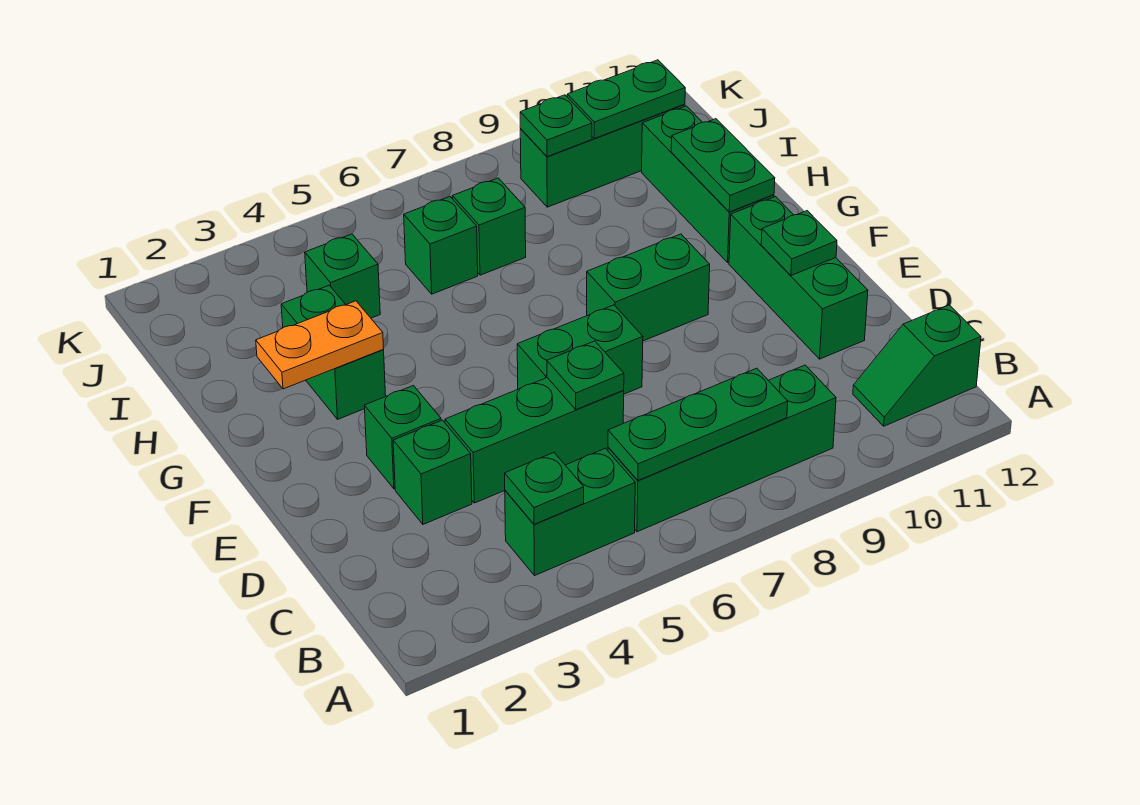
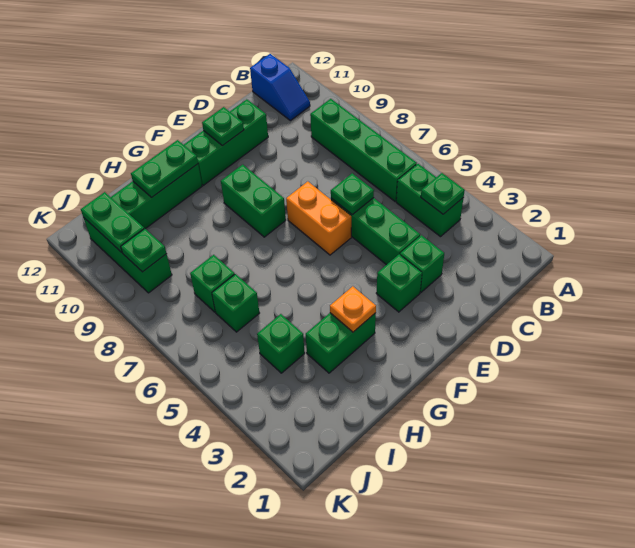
green plate B6:B8 level 2 -> none
green slope B11:B12 level 1 top 12 -> blue slope B11:B12 level 1 top 12
green brick E6:E7 level 1 -> orange brick E6:E7 level 1
orange plate G2:G3 level 2 -> orange plate G3 level 2

